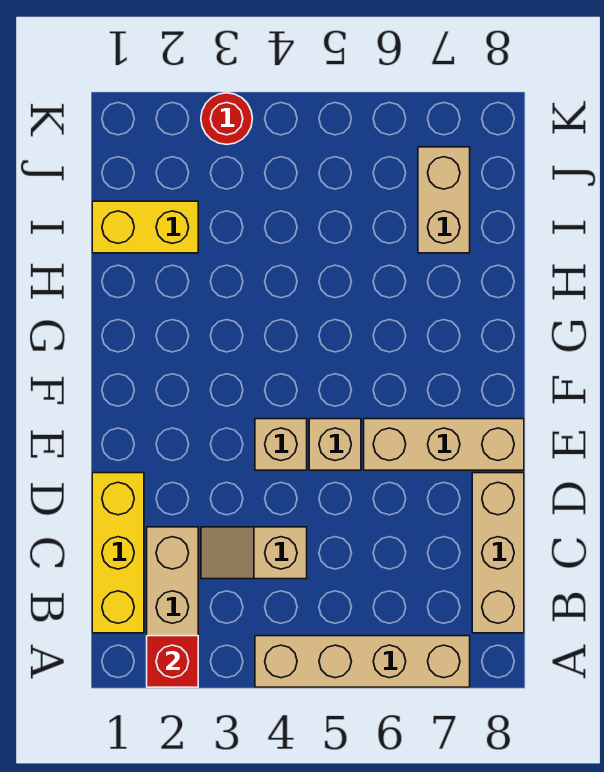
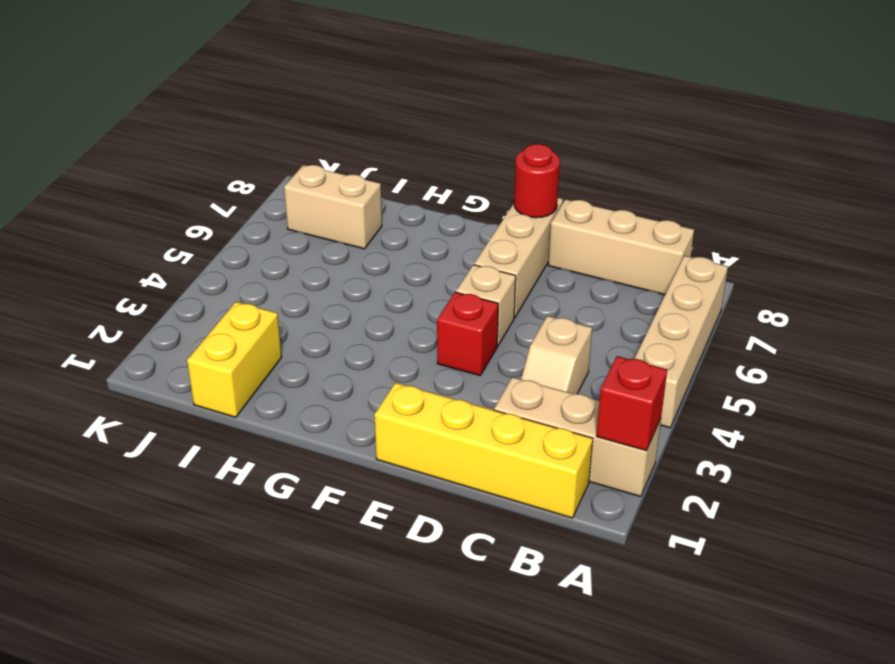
yellow brick B1:D1 level 1 -> yellow brick B1:E1 level 1
tan brick E4 level 1 -> red brick E4 level 1
red round brick K3 level 1 -> red round brick E8 level 2

